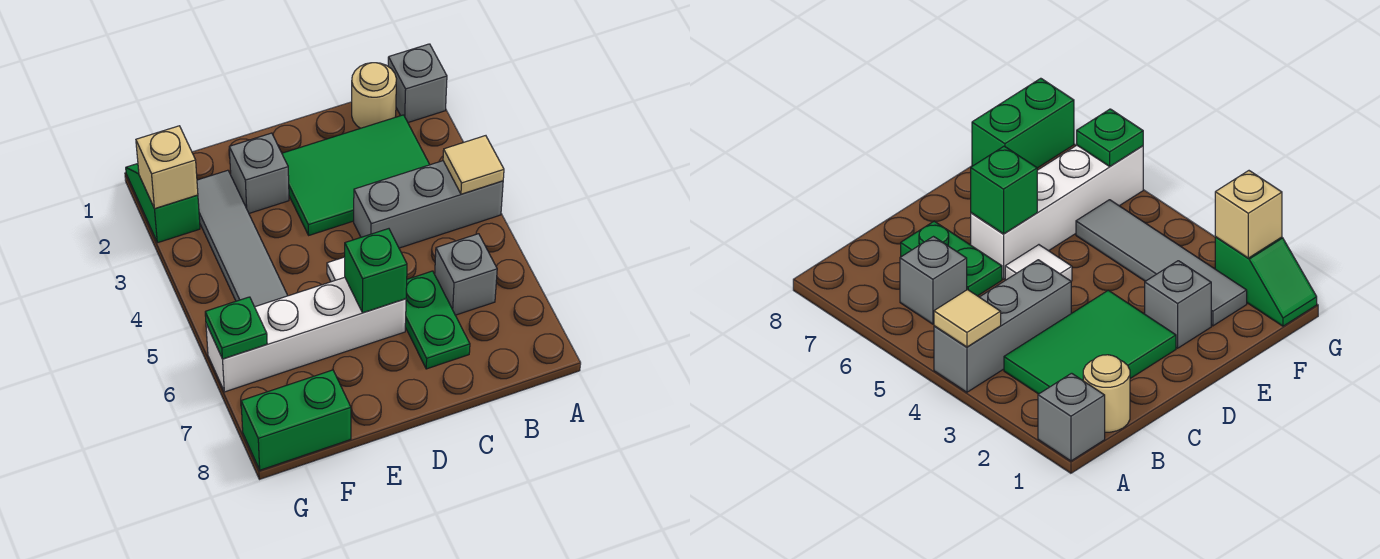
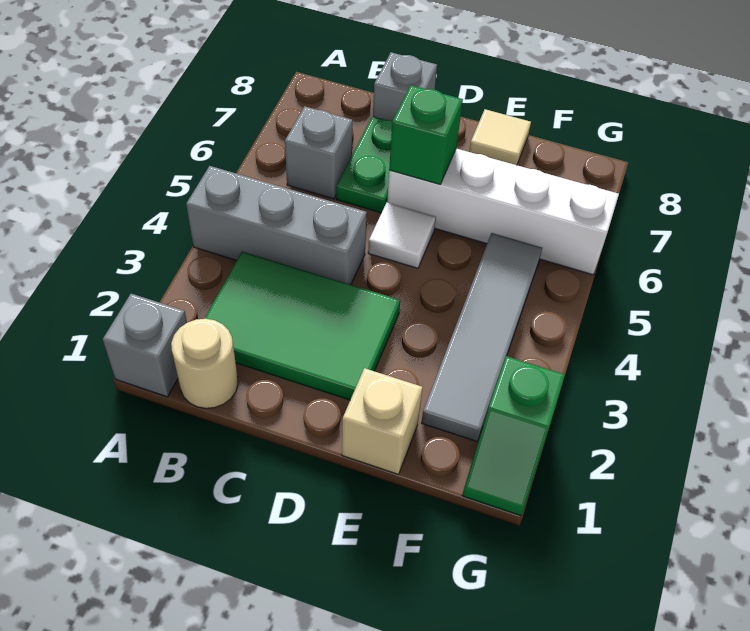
tan tile A4 level 2 -> tan tile E8 level 1
grey brick E2 level 1 -> grey brick C8 level 1
green brick F8:G8 level 1 -> none
tan brick G2 level 2 -> tan brick E1 level 1
green plate G6 level 2 -> none

